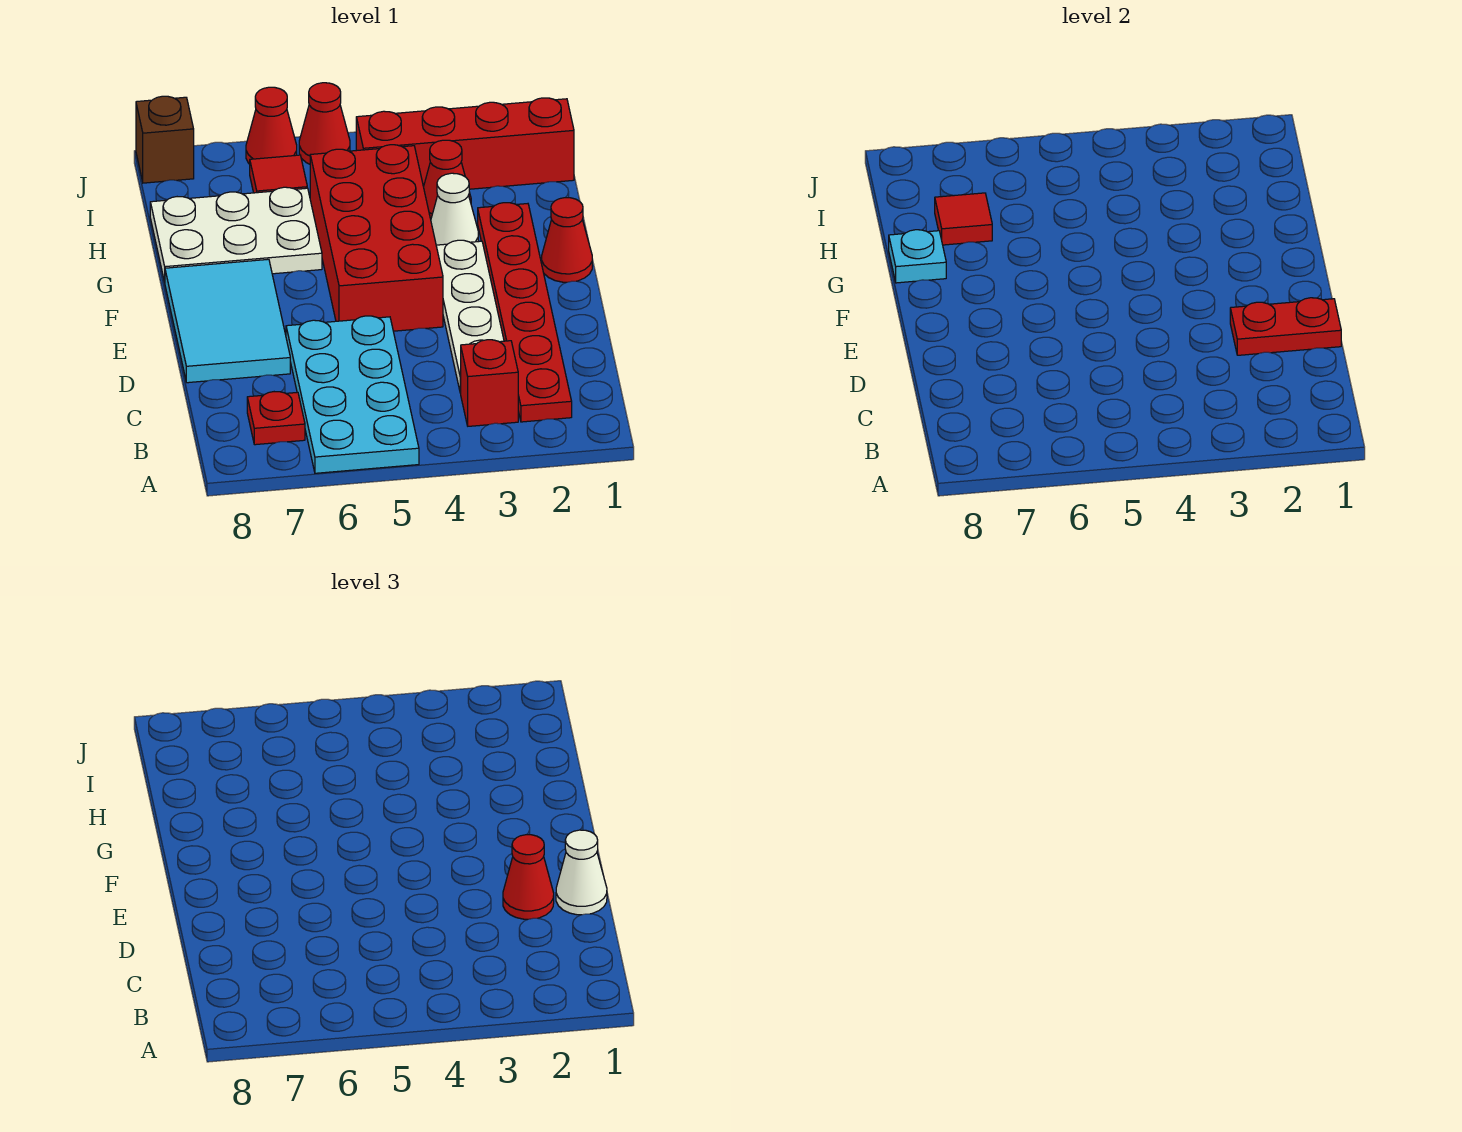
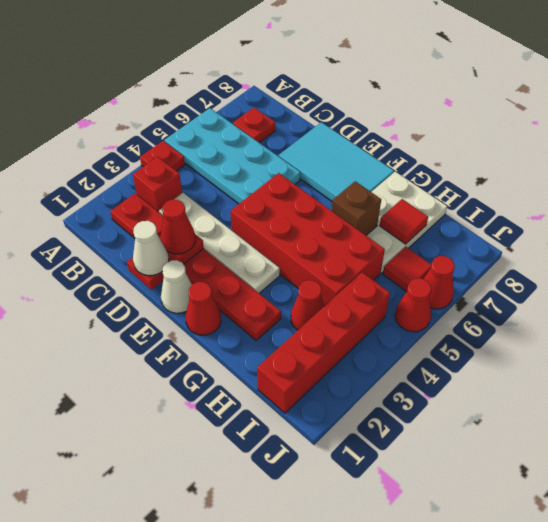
none -> red plate A4 level 1
white cone G3 level 1 -> white cone E1 level 1
cyan plate G8 level 2 -> none
brown brick J8 level 1 -> brown brick G6 level 2

